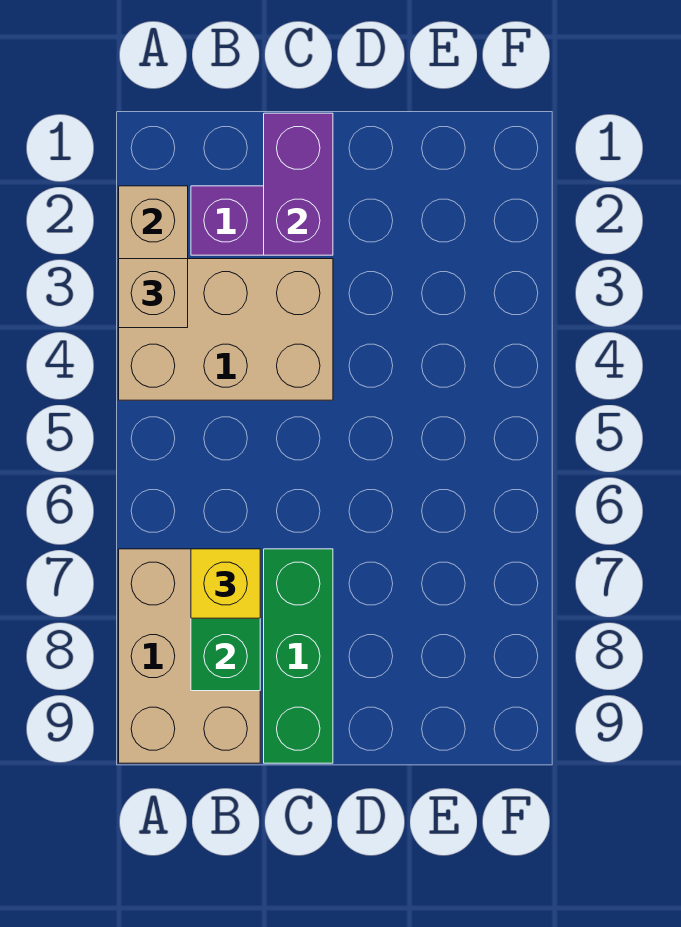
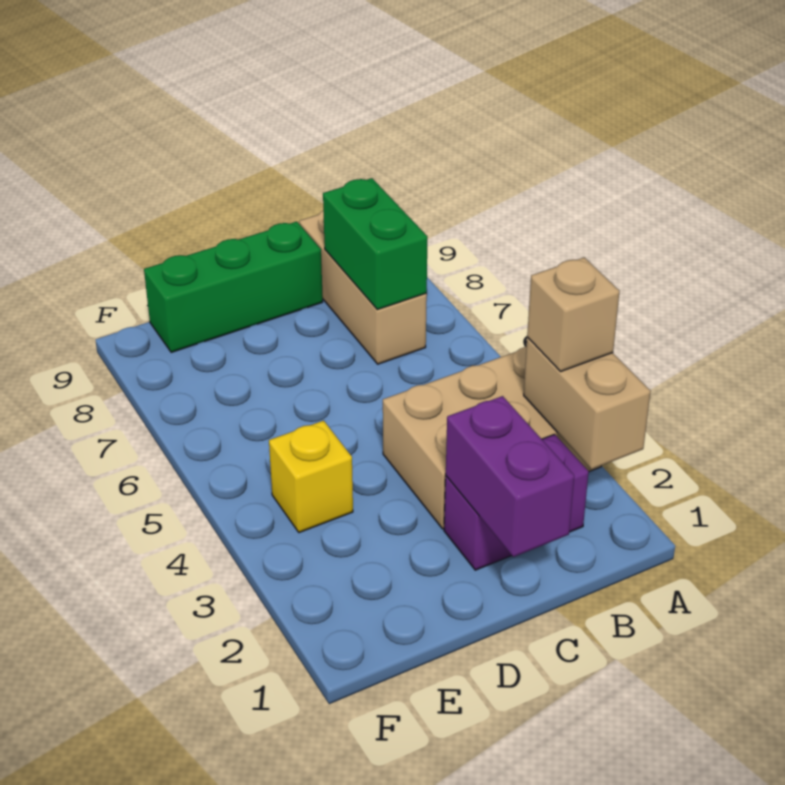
tan brick A7:B9 level 1 -> tan brick B7:B9 level 1
yellow brick B7 level 3 -> yellow brick E4 level 1
green brick C7:C9 level 1 -> green brick C9:E9 level 1

